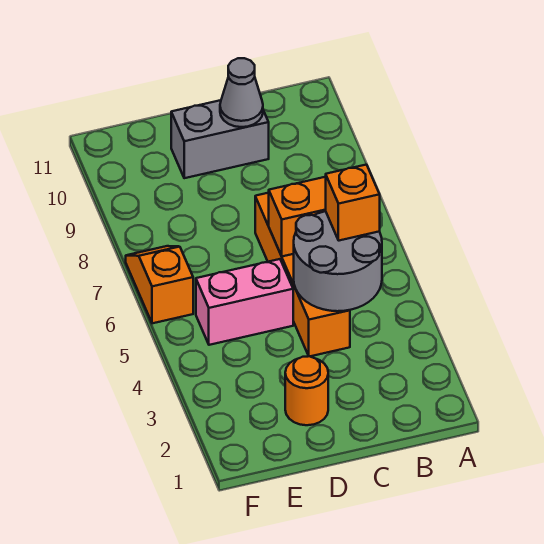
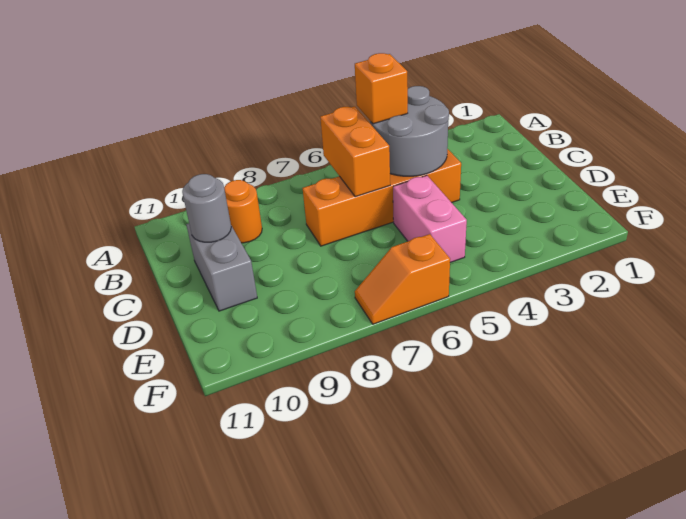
grey cone C10 level 2 -> grey round brick C10 level 2
orange round brick D2 level 1 -> orange round brick B9 level 1

